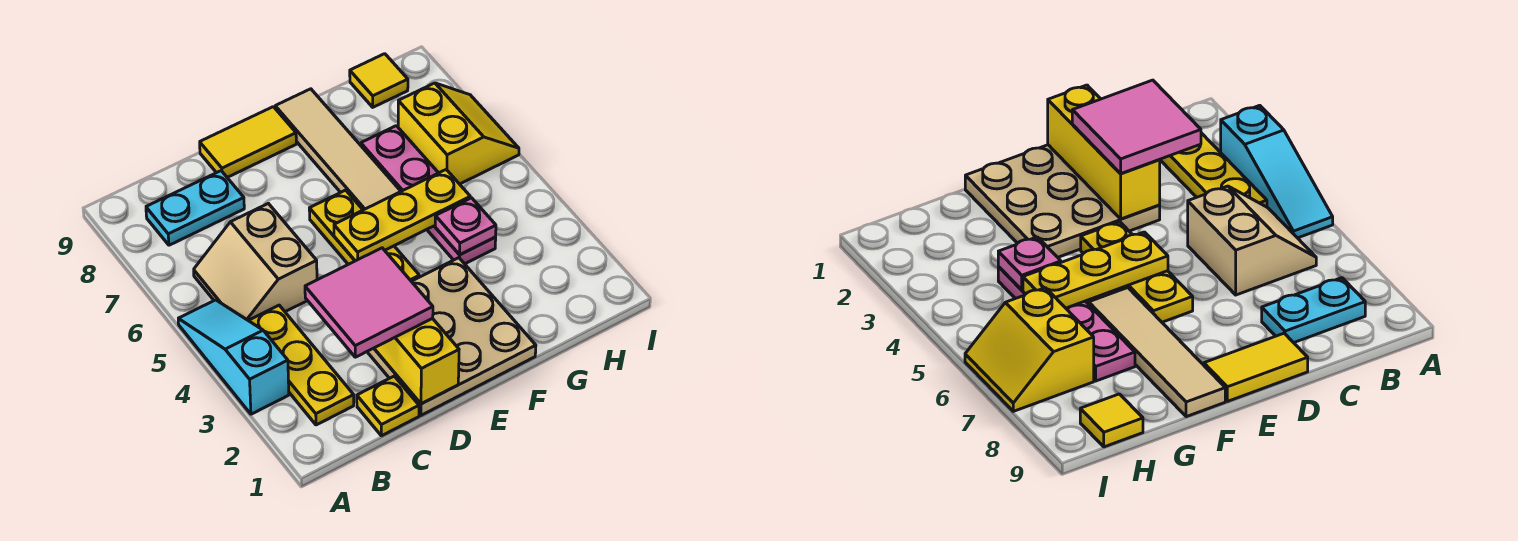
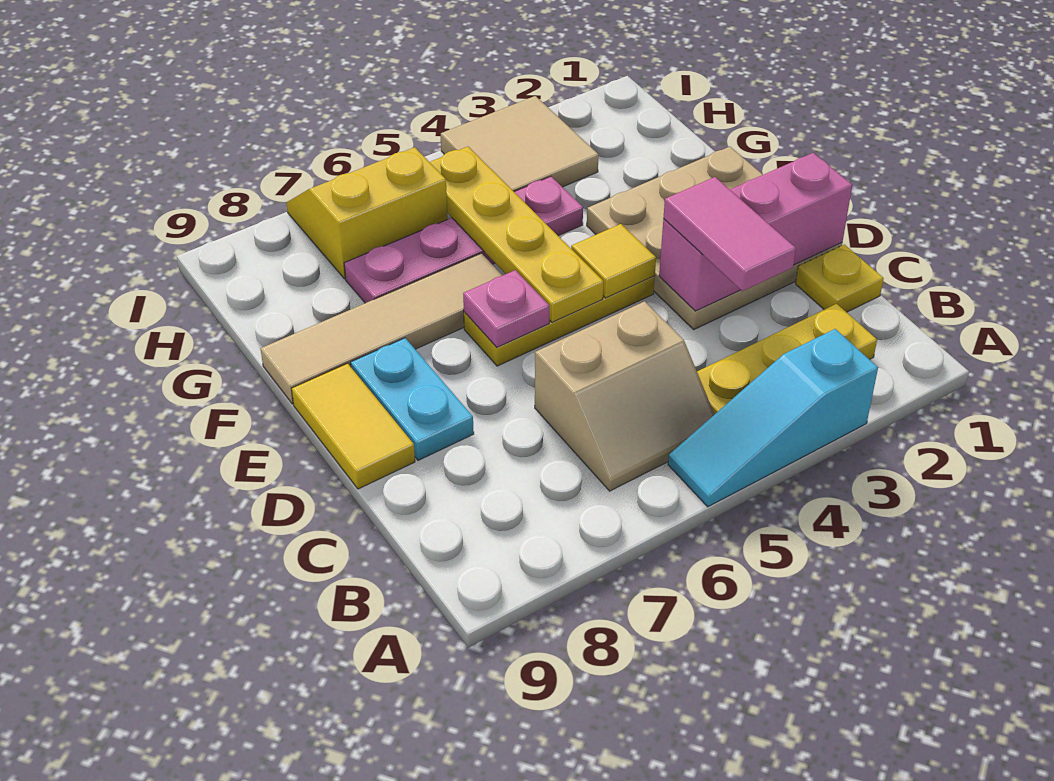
cyan plate B8:C8 level 1 -> cyan plate D8:E8 level 1
pink tile C2:D3 level 3 -> pink tile C3:D3 level 3
yellow brick D1:D3 level 2 -> pink brick D1:D3 level 2
yellow plate E5:G5 level 2 -> yellow plate E5:H5 level 2
pink plate G4 level 2 -> pink plate E6 level 2
none -> tan tile H3:I4 level 1
yellow tile H9 level 1 -> yellow tile E4 level 2

